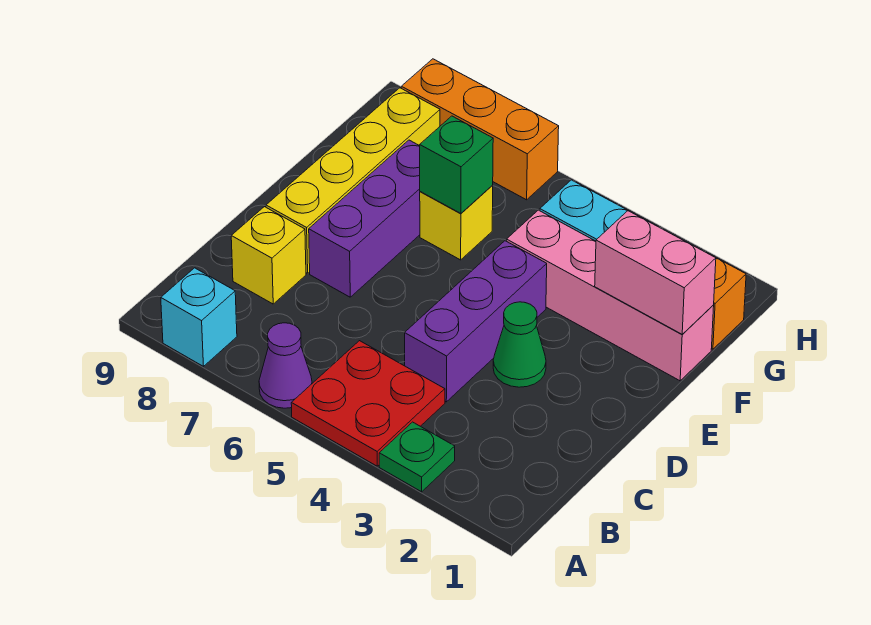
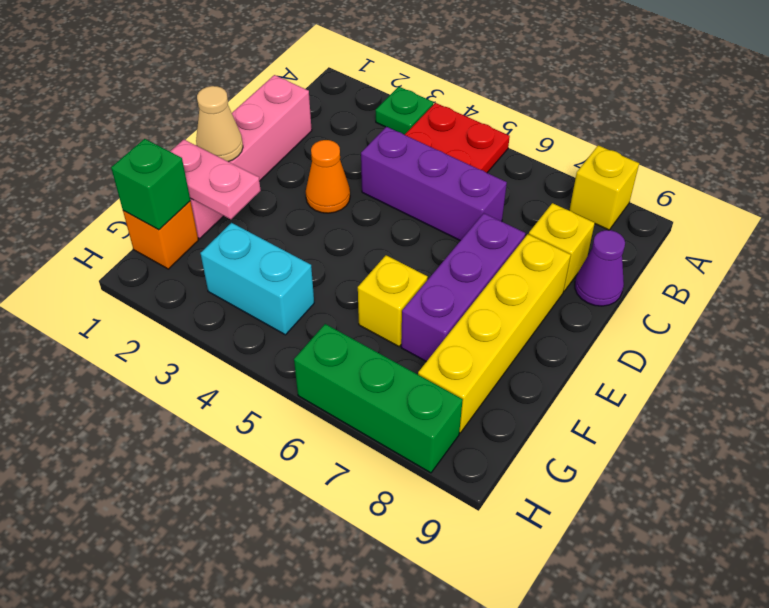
purple cone A6 level 1 -> purple cone C9 level 1
cyan brick A8 level 1 -> yellow brick A8 level 1
purple brick C4:E4 level 1 -> purple brick C4:C6 level 1
green cone D3 level 1 -> orange cone D3 level 1
none -> tan cone E1 level 2
pink brick F1:F4 level 1 -> pink brick C1:F1 level 1
pink brick F1:F2 level 2 -> pink plate F1:F2 level 2
green brick F6 level 2 -> green brick G1 level 2
orange brick H6:H8 level 1 -> green brick H6:H8 level 1

